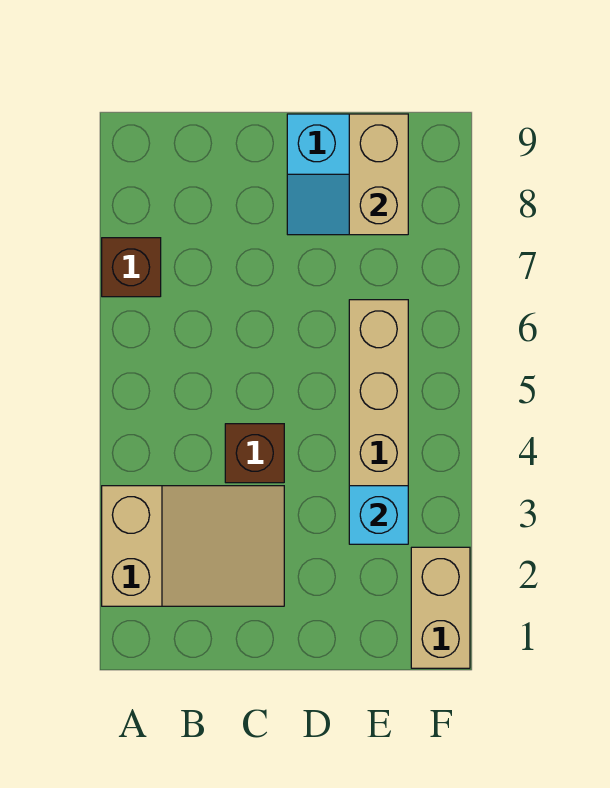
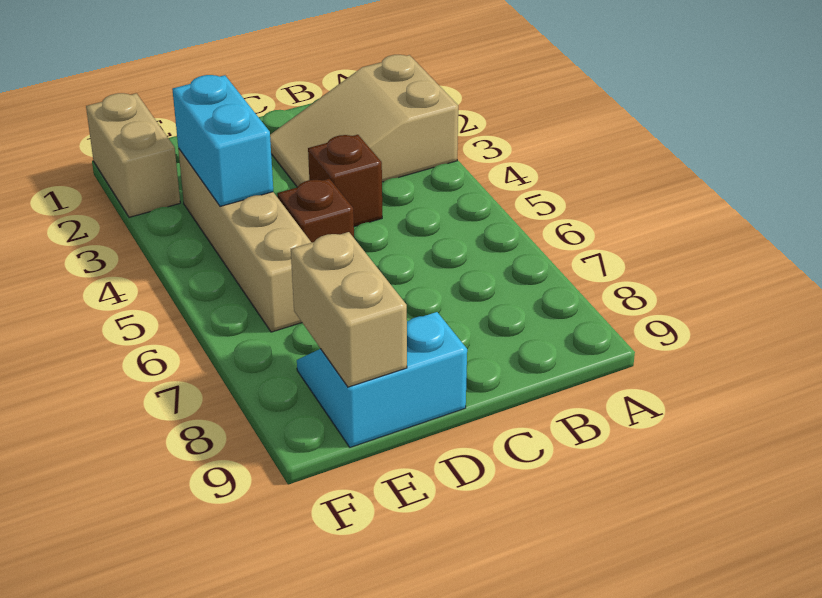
brown brick A7 level 1 -> brown brick D5 level 1
cyan brick E3 level 2 -> cyan brick E3:E4 level 2

